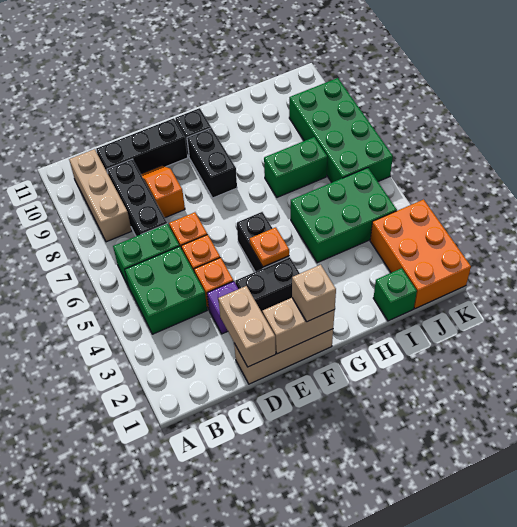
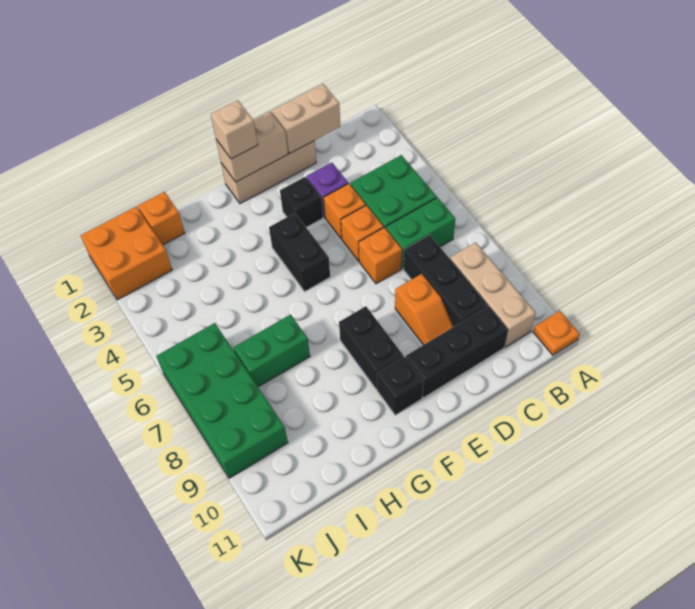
tan brick D1:D2 level 2 -> tan brick C1:D1 level 2
black brick E3:F3 level 1 -> black brick E3 level 1
orange plate F4 level 2 -> orange plate A11 level 1
green brick H4:J5 level 1 -> none
green brick I1 level 1 -> orange brick I1 level 1
orange brick J1:K3 level 1 -> orange brick J1:K2 level 1

